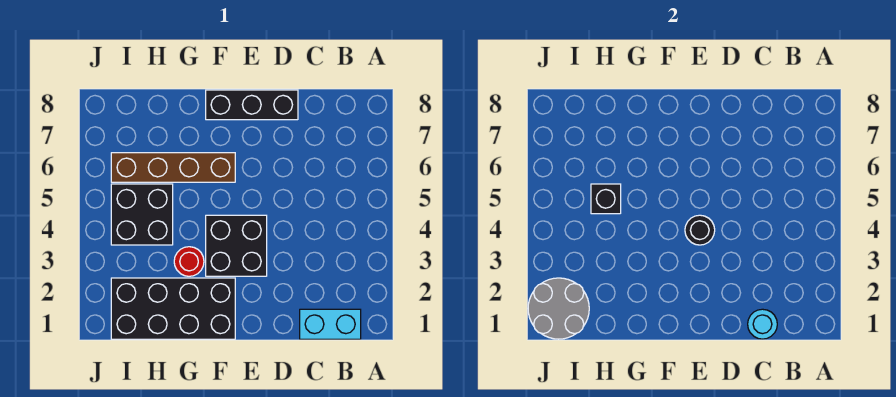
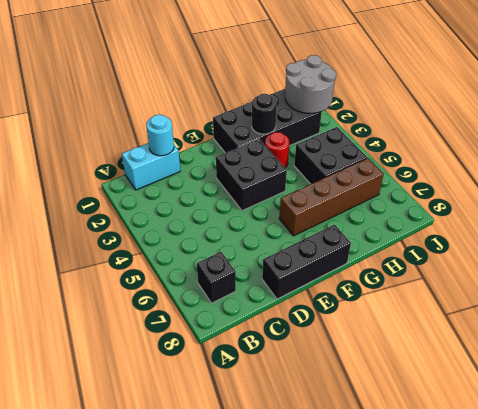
black round brick E4 level 2 -> black round brick G2 level 2
black brick H5 level 2 -> black brick B7 level 1

